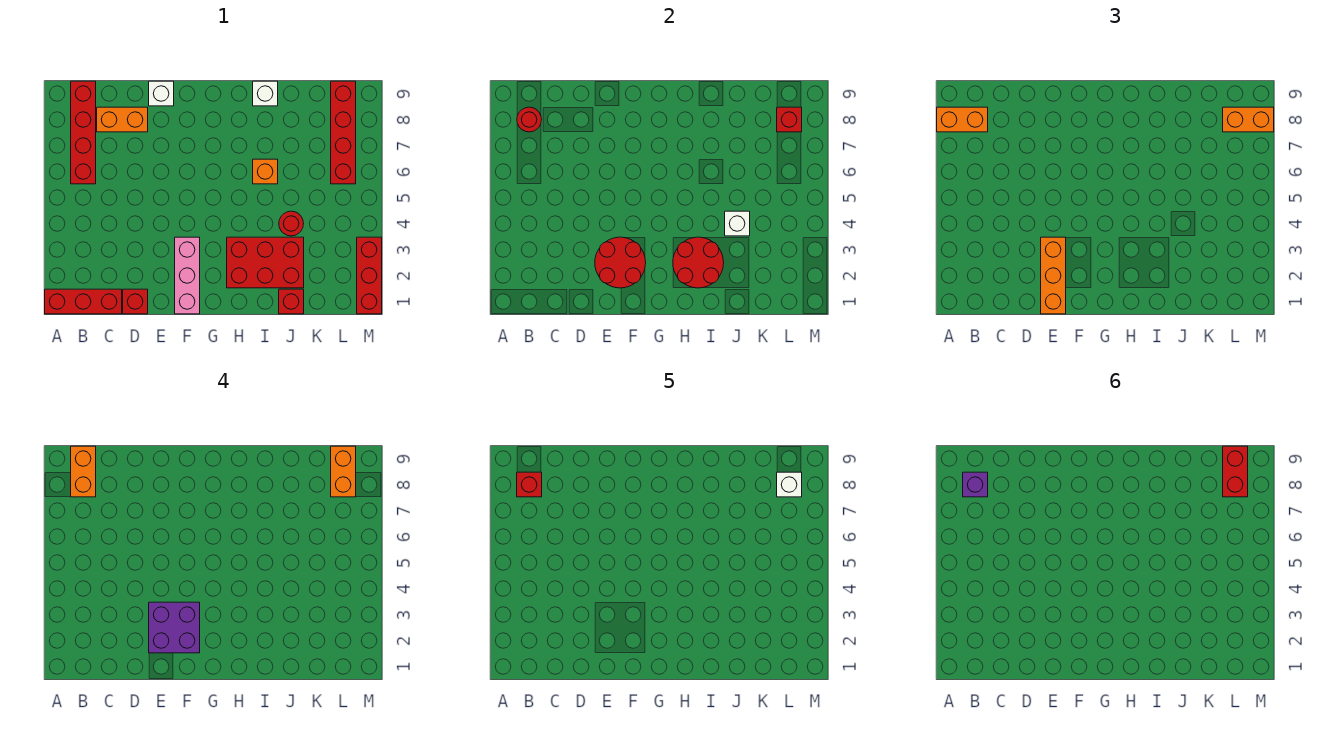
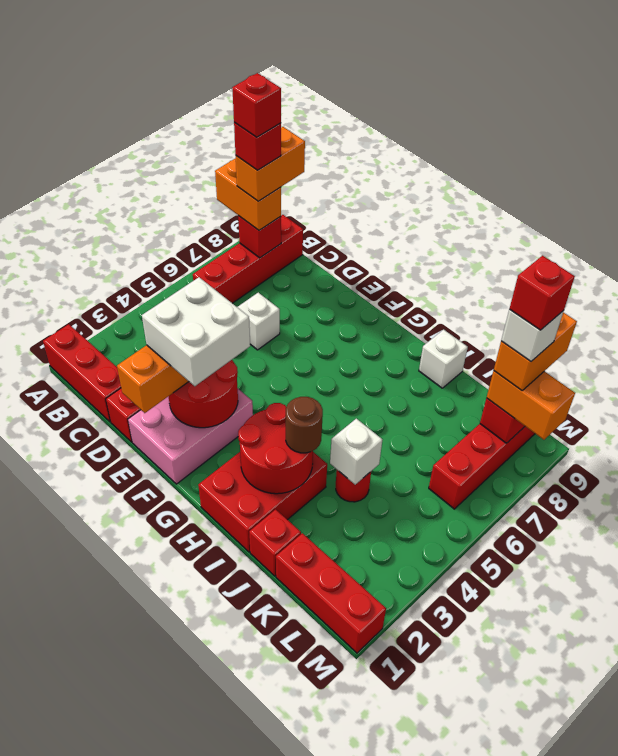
red round brick B8 level 2 -> red brick B8 level 2
purple brick B8 level 6 -> red brick B8 level 6
orange brick C8:D8 level 1 -> none
purple brick E2:F3 level 4 -> white brick E2:F3 level 4
white brick E9 level 1 -> white brick D6 level 1
pink brick F1:F3 level 1 -> pink brick E1:F3 level 1
red brick H2:J3 level 1 -> red brick H1:I3 level 1
none -> brown round brick I3 level 3
orange brick I6 level 1 -> none
red brick L8:L9 level 6 -> red brick L8 level 6
red brick M1:M3 level 1 -> red brick K1:M1 level 1

